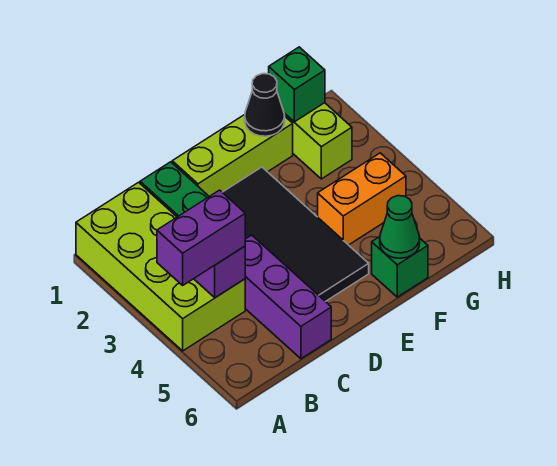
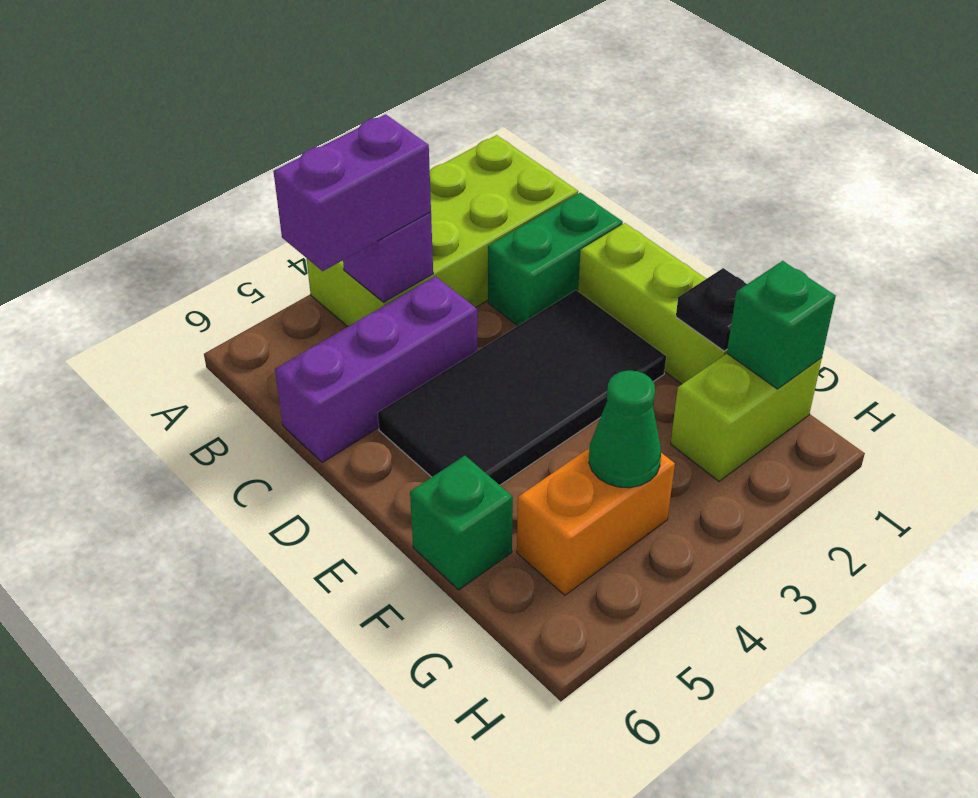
purple brick A4:B4 level 3 -> purple brick B4:B5 level 3
black cone F1 level 2 -> black plate F1 level 2
orange brick F4:G4 level 1 -> orange brick G4:G5 level 1
green cone F6 level 2 -> green cone G4 level 2

